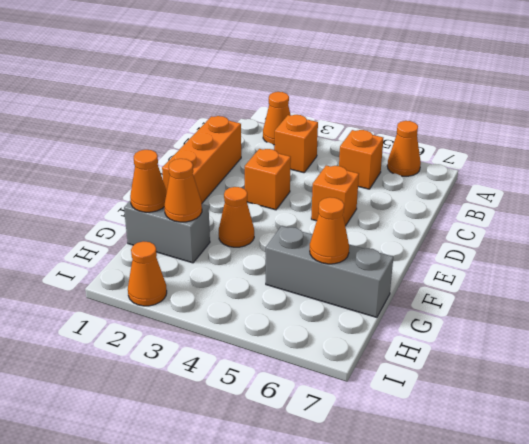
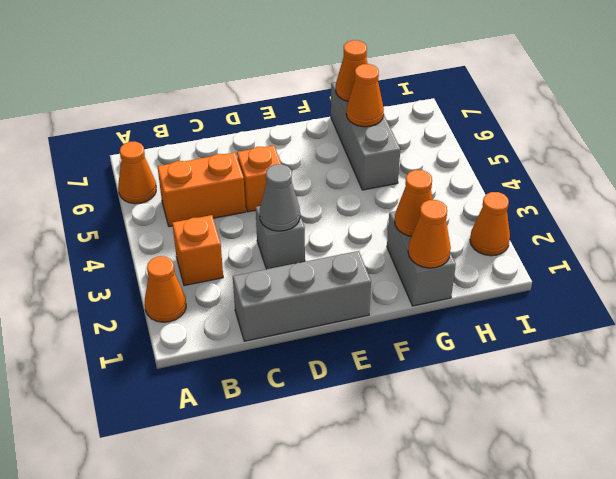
orange brick B5 level 1 -> orange brick B5:C5 level 1
orange brick C1:E1 level 1 -> grey brick C1:E1 level 1
orange brick D3 level 1 -> grey brick D3 level 1
none -> grey cone D3 level 2
orange cone F3 level 1 -> orange cone G7 level 2

